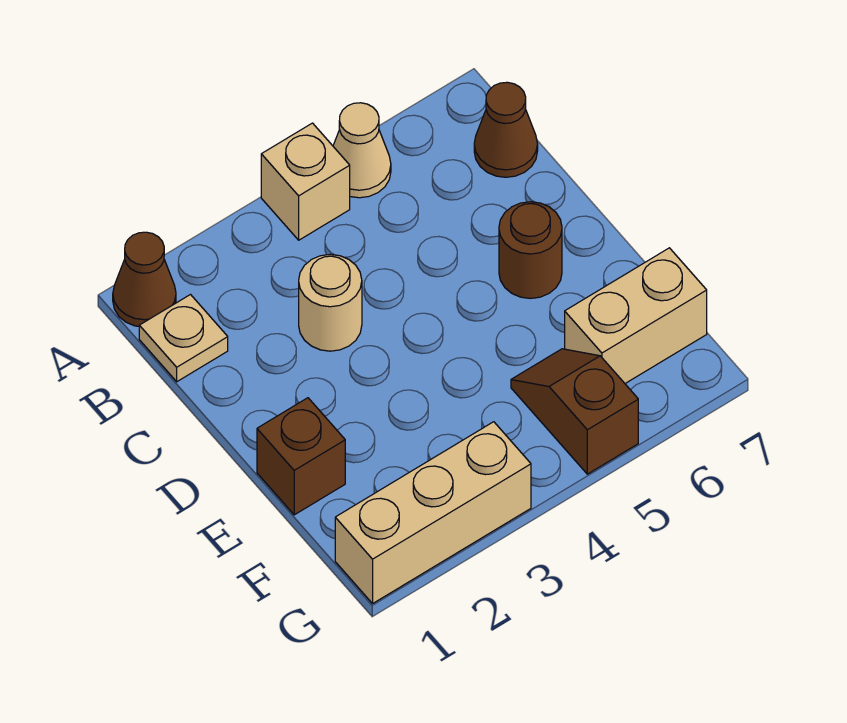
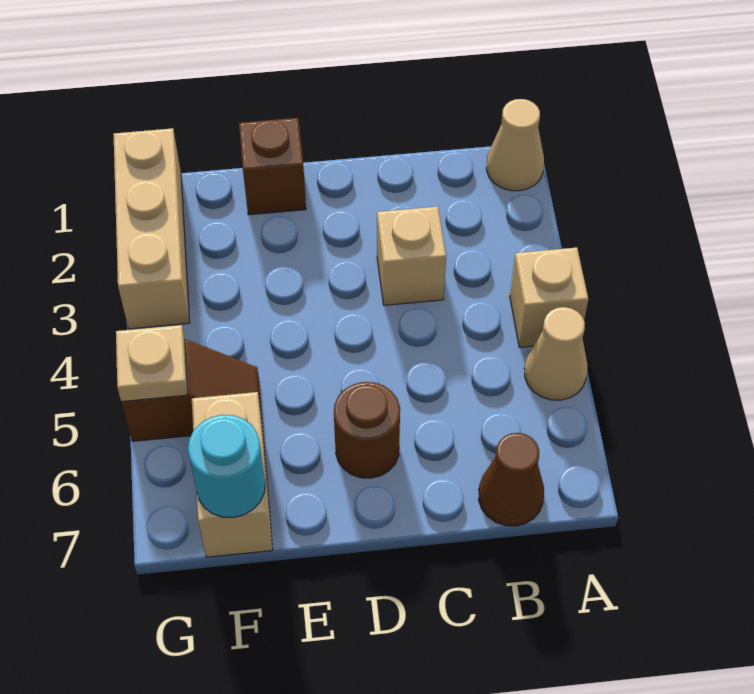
brown cone A1 level 1 -> tan cone A1 level 1
tan plate B1 level 1 -> tan plate G5 level 2
tan round brick C3 level 1 -> tan brick C3 level 1
none -> cyan round brick F7 level 2

